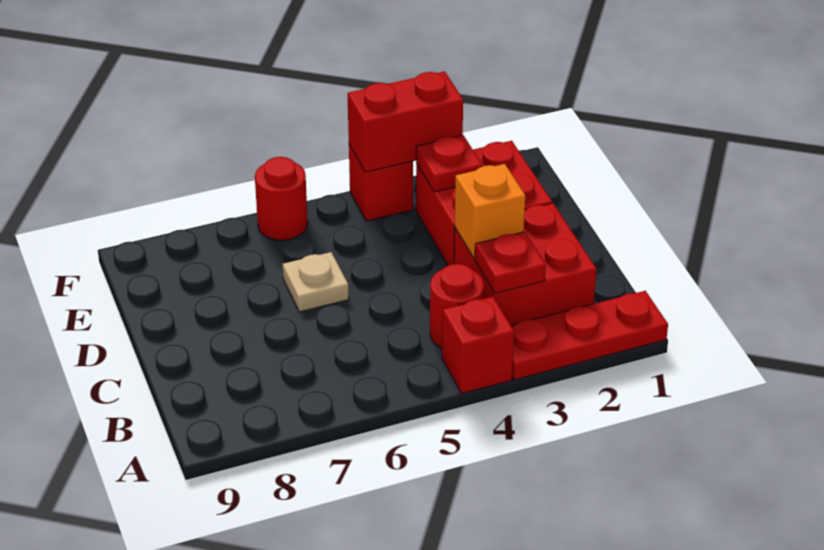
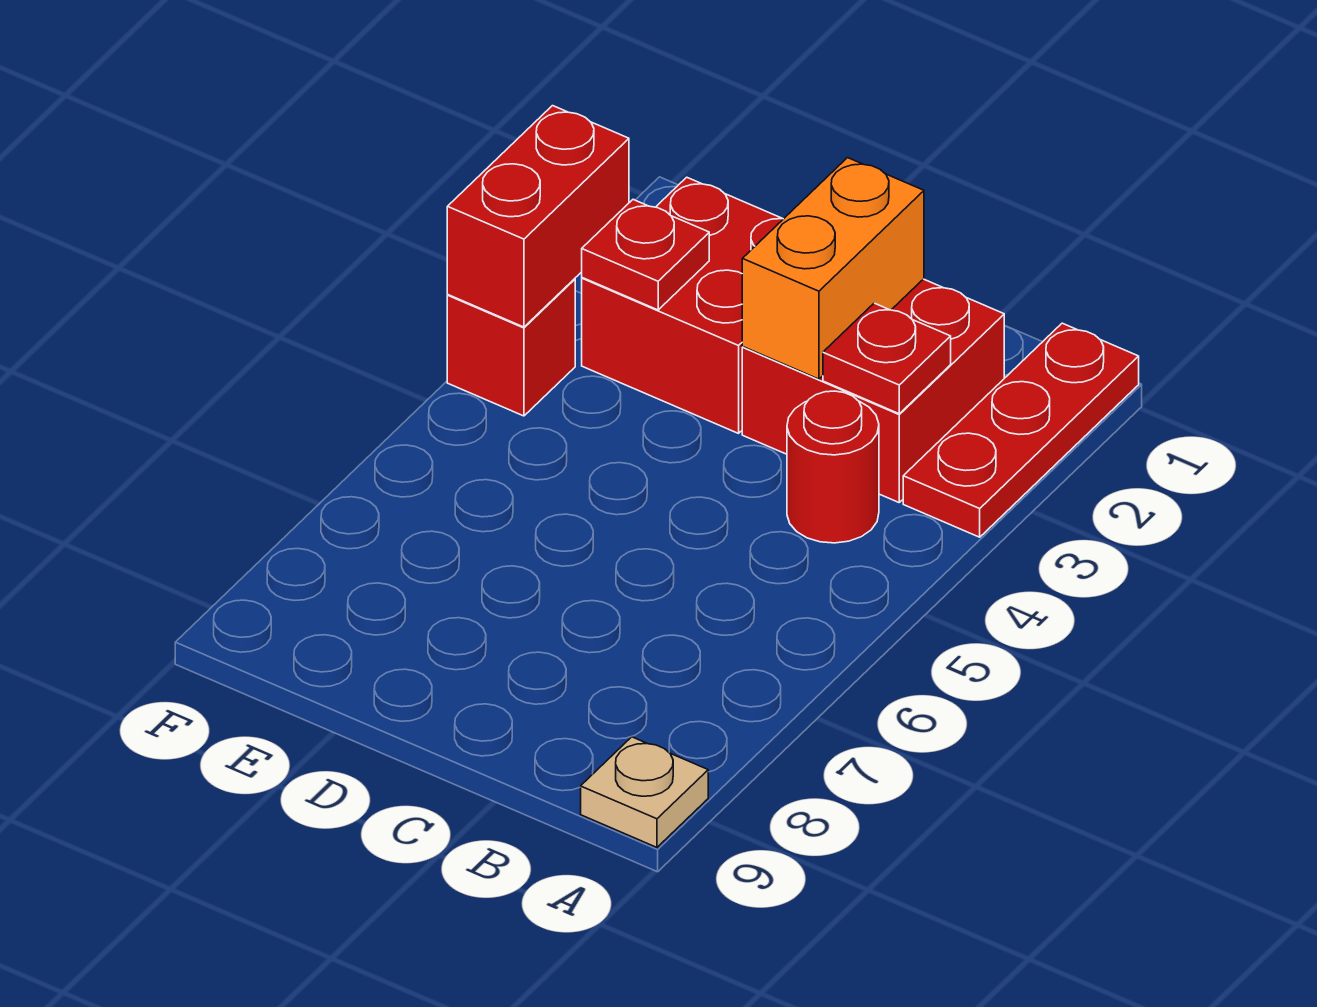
red brick A4 level 1 -> none
orange brick C3 level 2 -> orange brick C2:C3 level 2
tan plate D6 level 1 -> tan plate A9 level 1
red round brick F6 level 1 -> none

